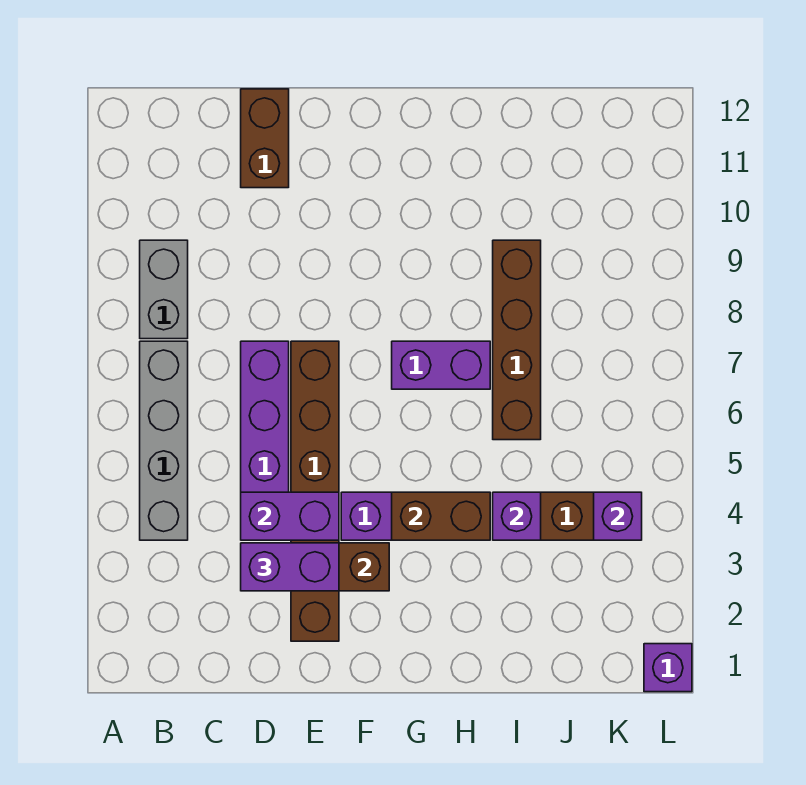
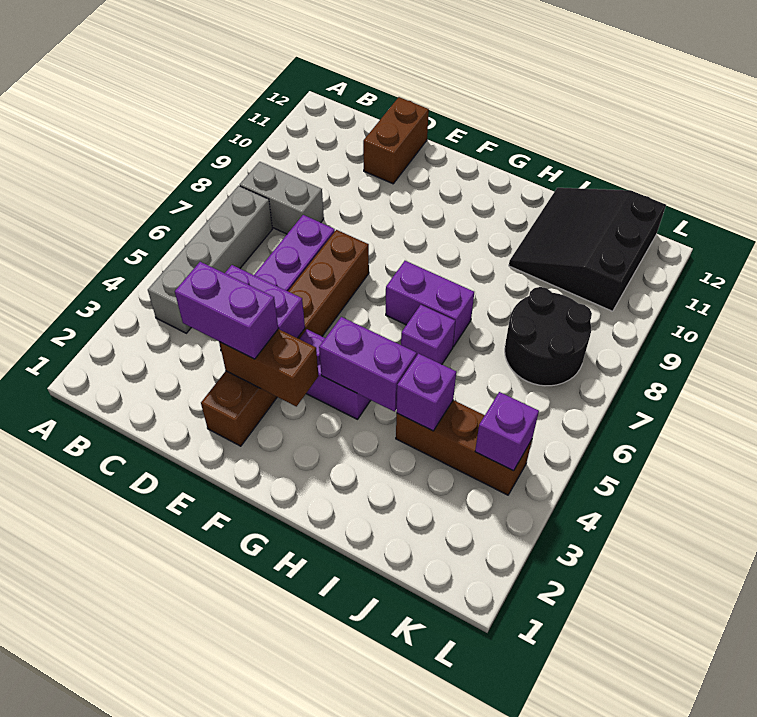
grey brick B8:B9 level 1 -> grey brick B8:C8 level 1
brown brick G4:H4 level 2 -> purple brick G4:H4 level 2
brown brick I6:I9 level 1 -> none
none -> black slope I10:K12 level 1 top K
none -> black round brick J7:K8 level 1
purple brick L1 level 1 -> purple brick H6 level 1

